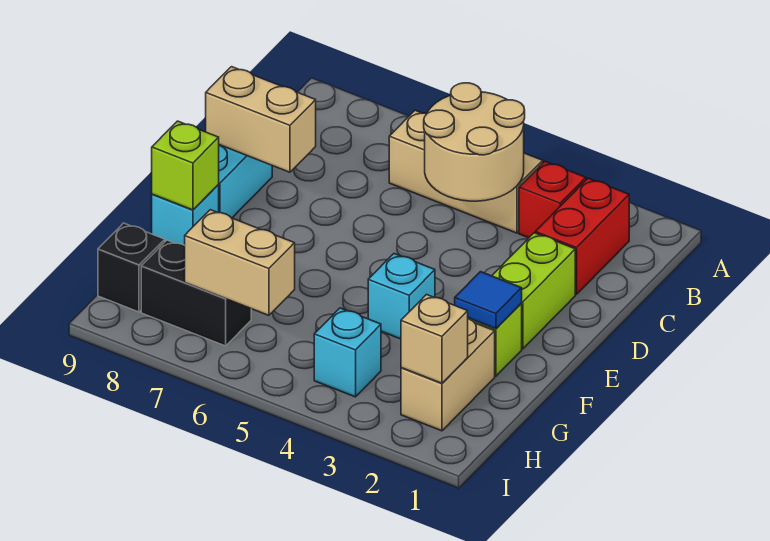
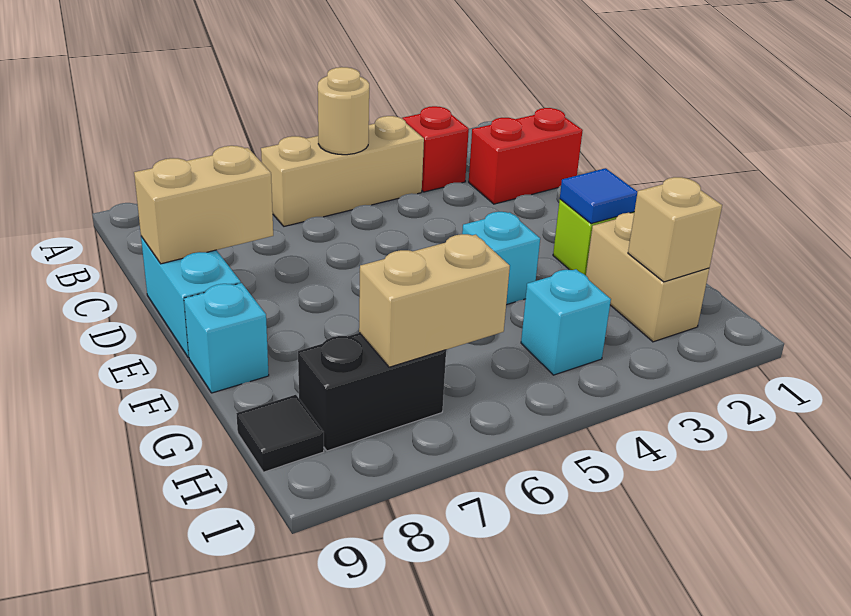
red brick B2:C2 level 1 -> red brick C1:C2 level 1
tan round brick B4:C5 level 2 -> tan round brick B5 level 2
lime brick D2:E2 level 1 -> none
lime brick F9 level 2 -> none
black brick H9 level 1 -> black tile H9 level 1

